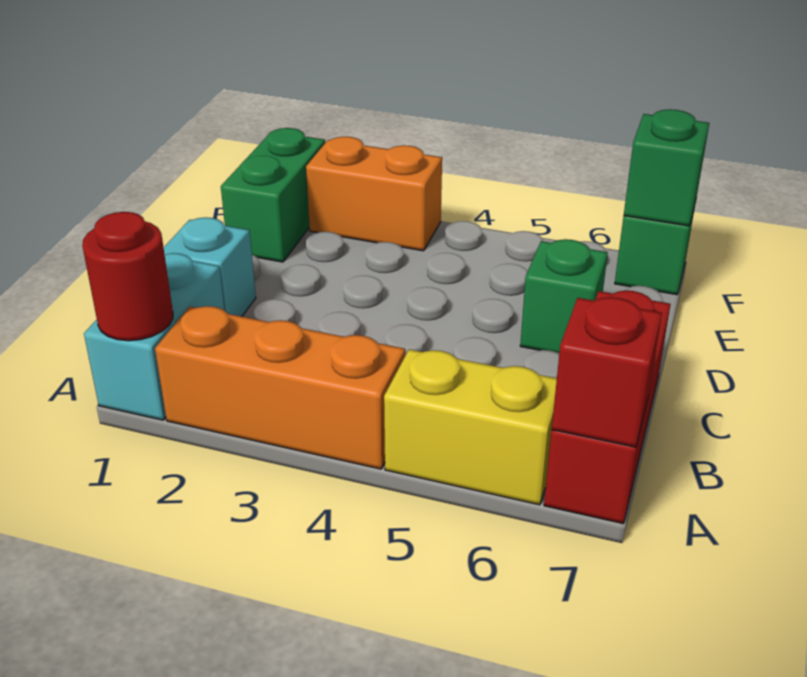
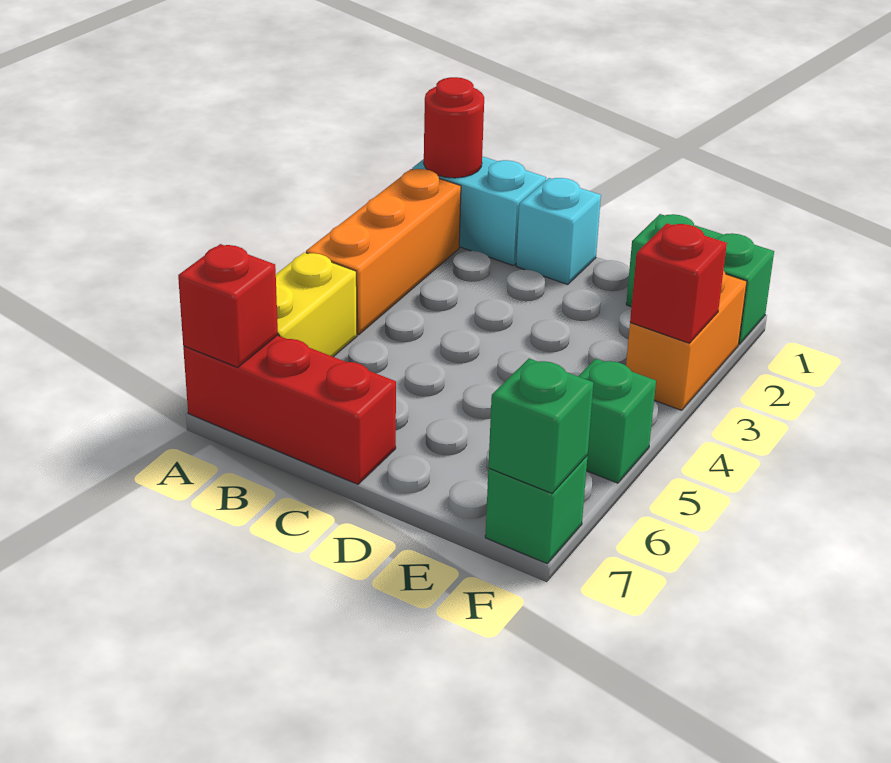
green brick D6 level 1 -> green brick F5 level 1
none -> red brick F3 level 2

